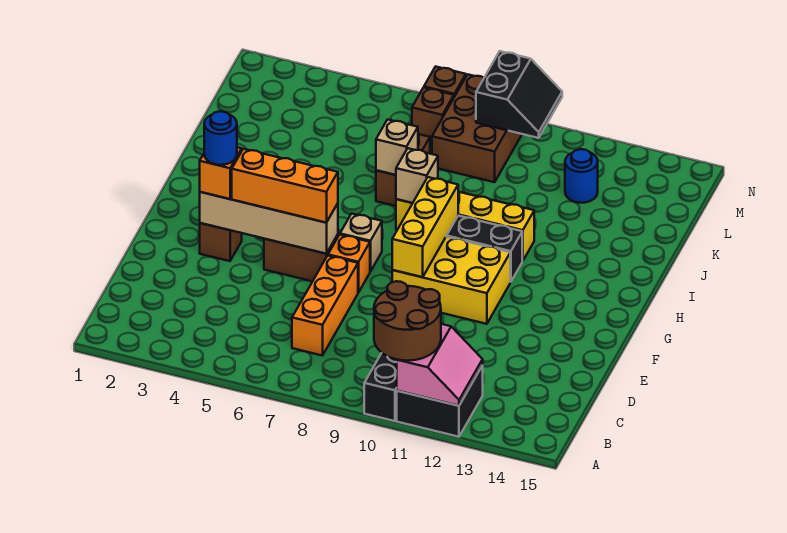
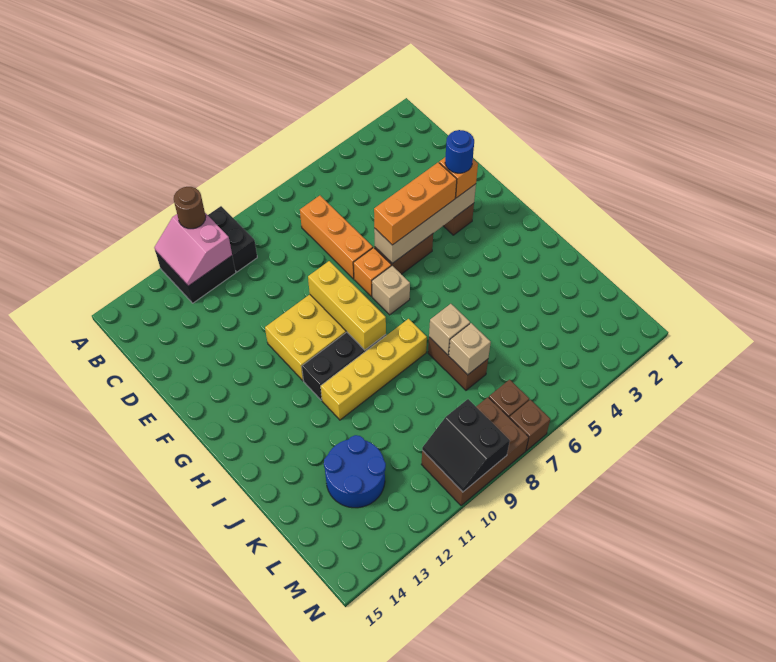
brown round brick A10:B11 level 3 -> brown round brick A11 level 3
tan brick I8 level 2 -> tan brick K7 level 2
brown brick L8:N9 level 1 -> brown brick M8:N10 level 1
blue round brick L12 level 1 -> blue round brick K12:L13 level 1

